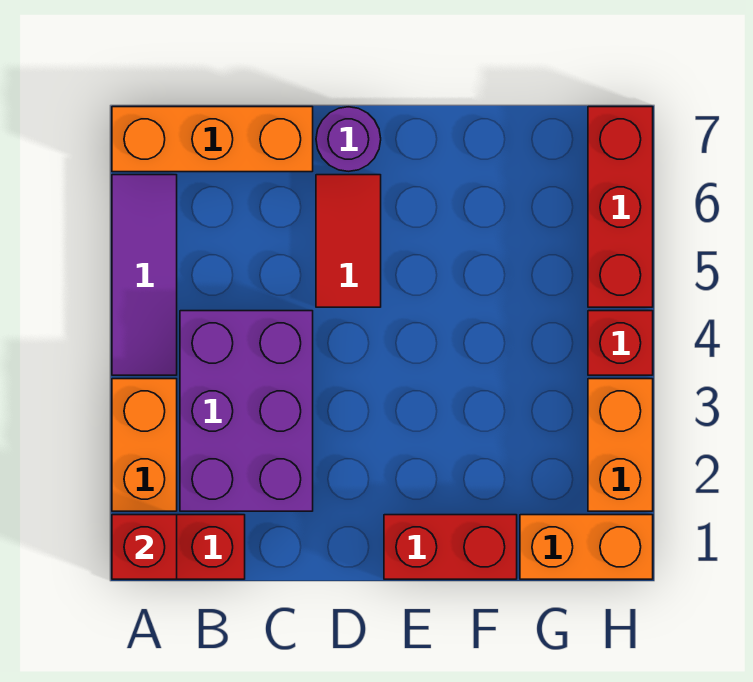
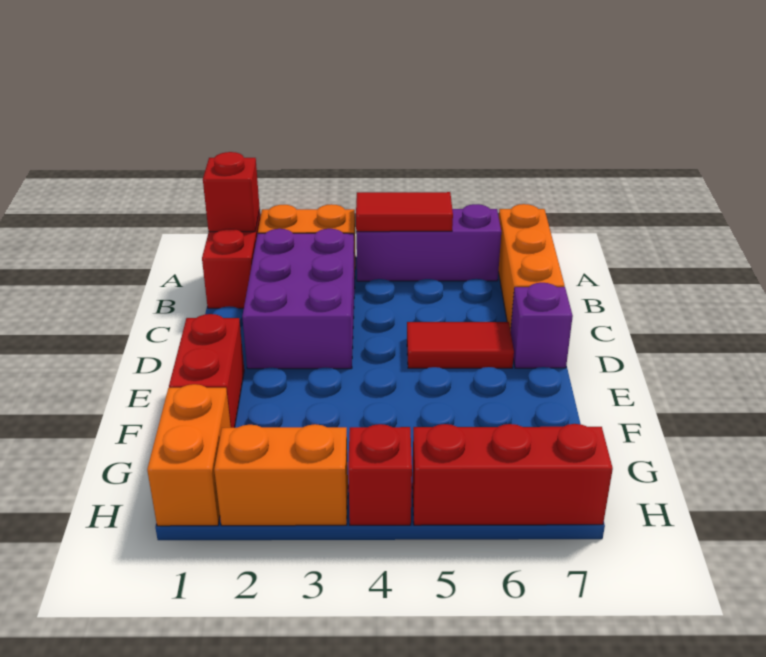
purple tile A4:A6 level 1 -> purple brick A4:A6 level 1
none -> red tile A4:A5 level 2
purple brick B2:C4 level 1 -> purple brick B2:D3 level 1
purple round brick D7 level 1 -> purple brick D7 level 1

